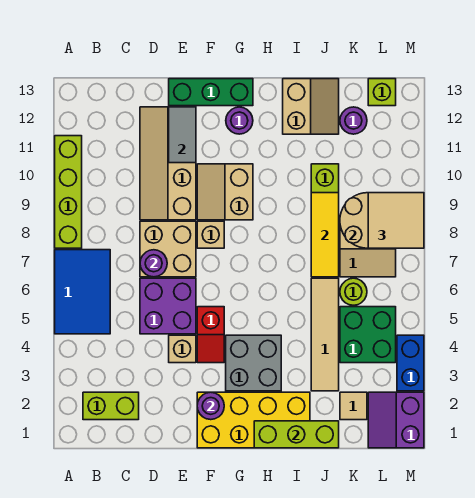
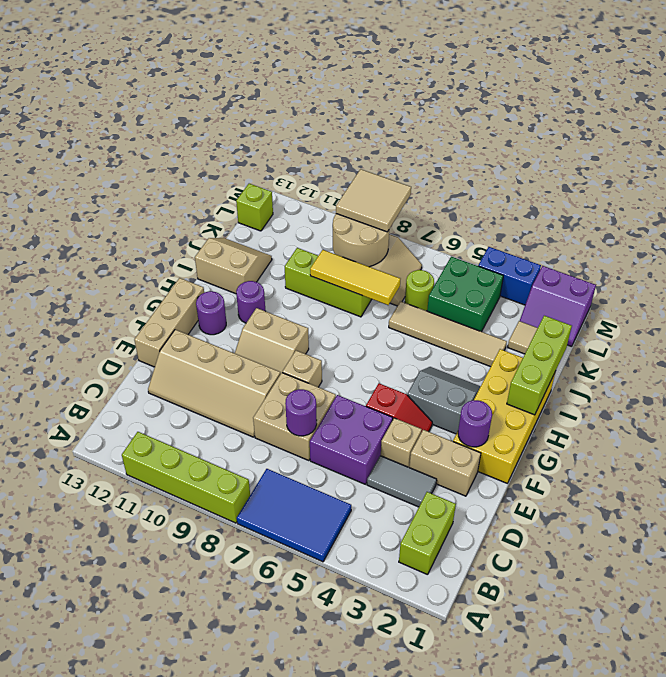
none -> tan brick E2:E3 level 1
grey tile E11:E12 level 2 -> grey tile D3:D4 level 1
green brick E13:G13 level 1 -> tan brick E13:G13 level 1
grey brick G3:H4 level 1 -> grey slope G3:H4 level 1 top G
purple round brick K12 level 1 -> purple round brick H11 level 1

